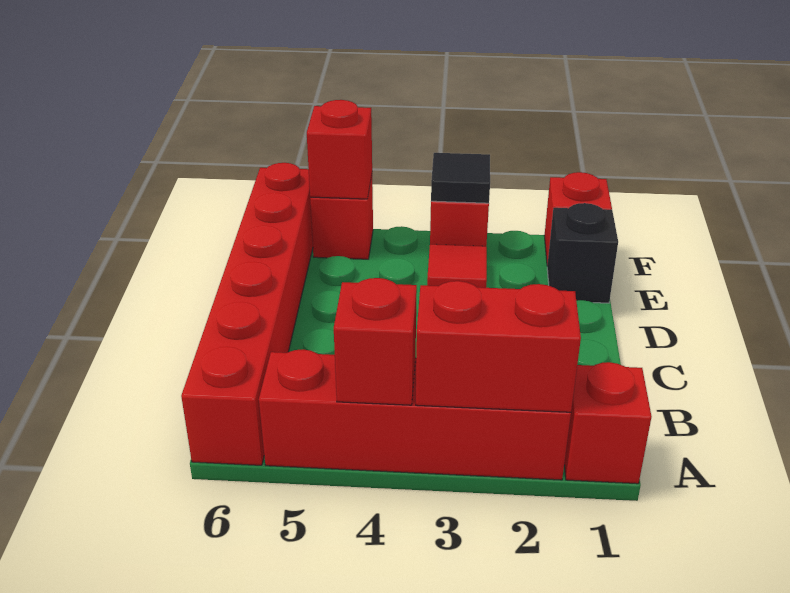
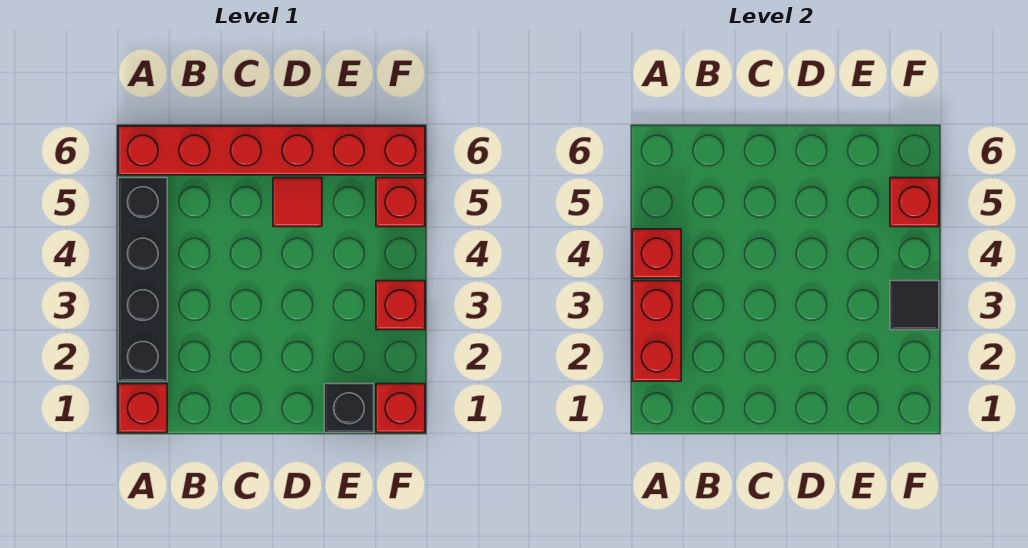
red brick A2:A5 level 1 -> black brick A2:A5 level 1
red tile E3 level 1 -> red tile D5 level 1

